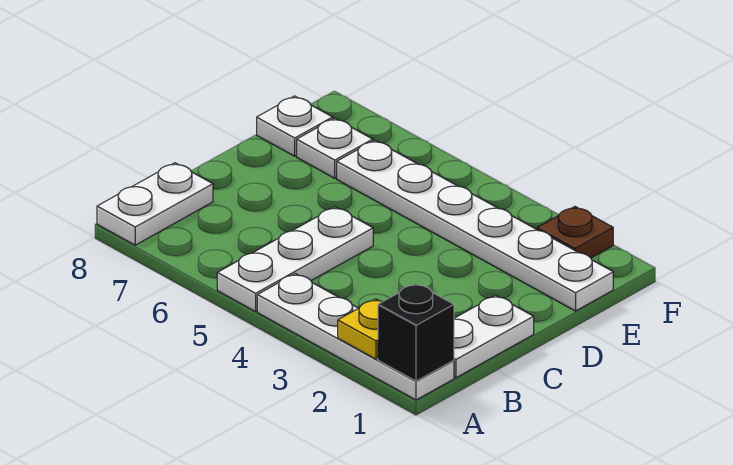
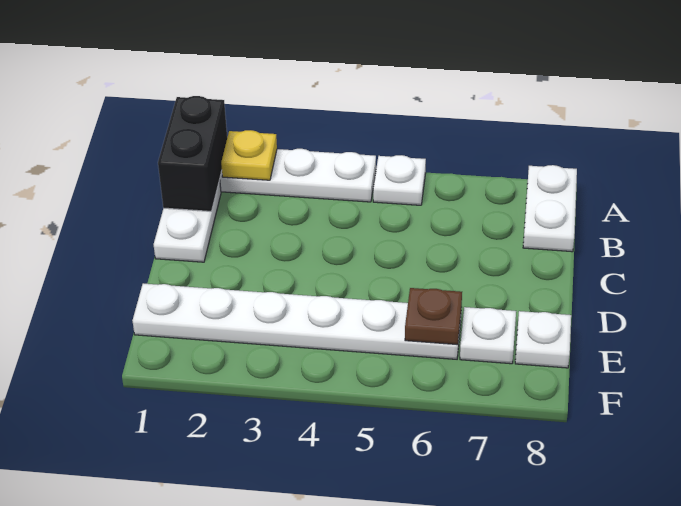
black brick A1 level 2 -> black brick A1:B1 level 2
white plate A5:C5 level 1 -> white plate A5 level 1
brown plate F2 level 1 -> brown plate E6 level 2

